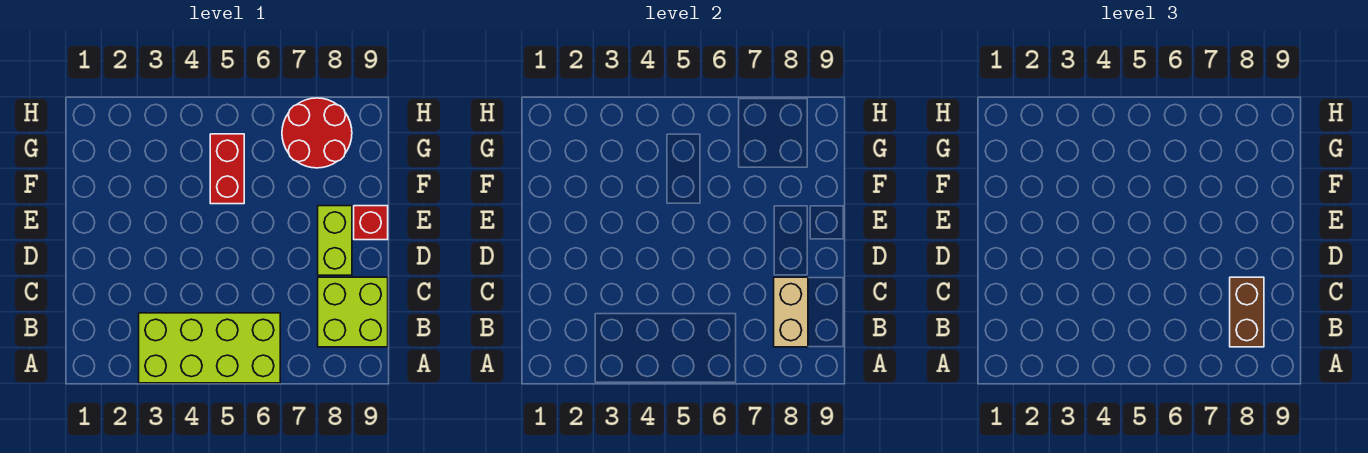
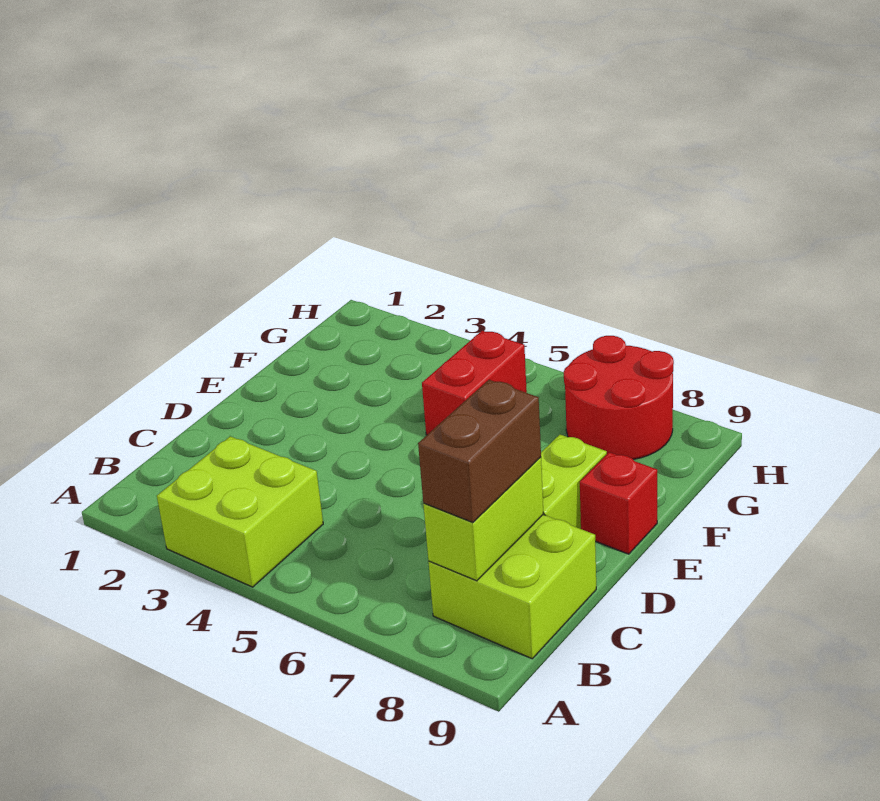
lime brick A3:B6 level 1 -> lime brick A3:B4 level 1
tan brick B8:C8 level 2 -> lime brick B8:C8 level 2

